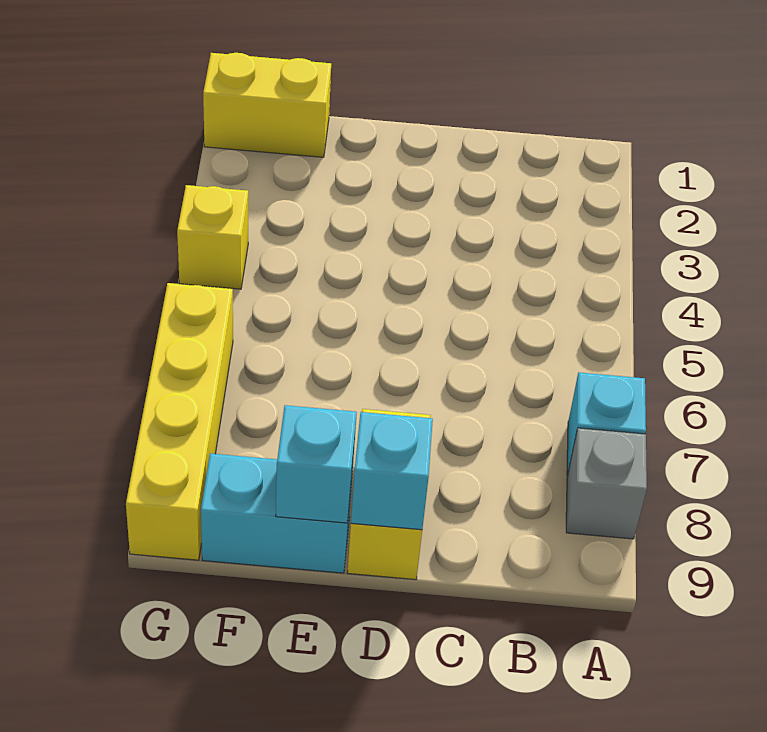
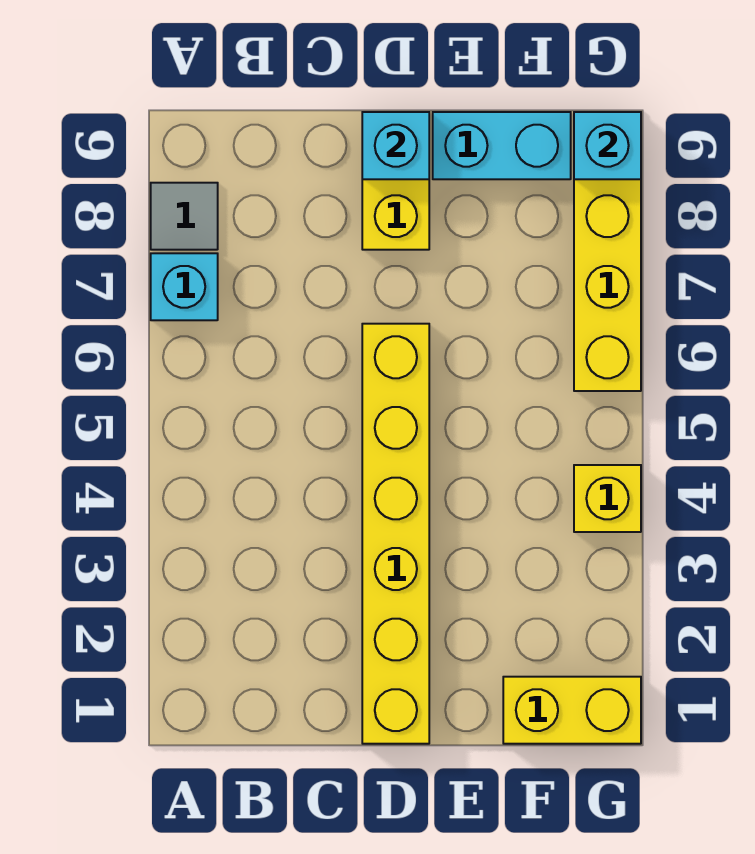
grey brick A8 level 1 -> grey tile A8 level 1
none -> yellow brick D1:D6 level 1
cyan brick E9 level 2 -> cyan brick G9 level 2

